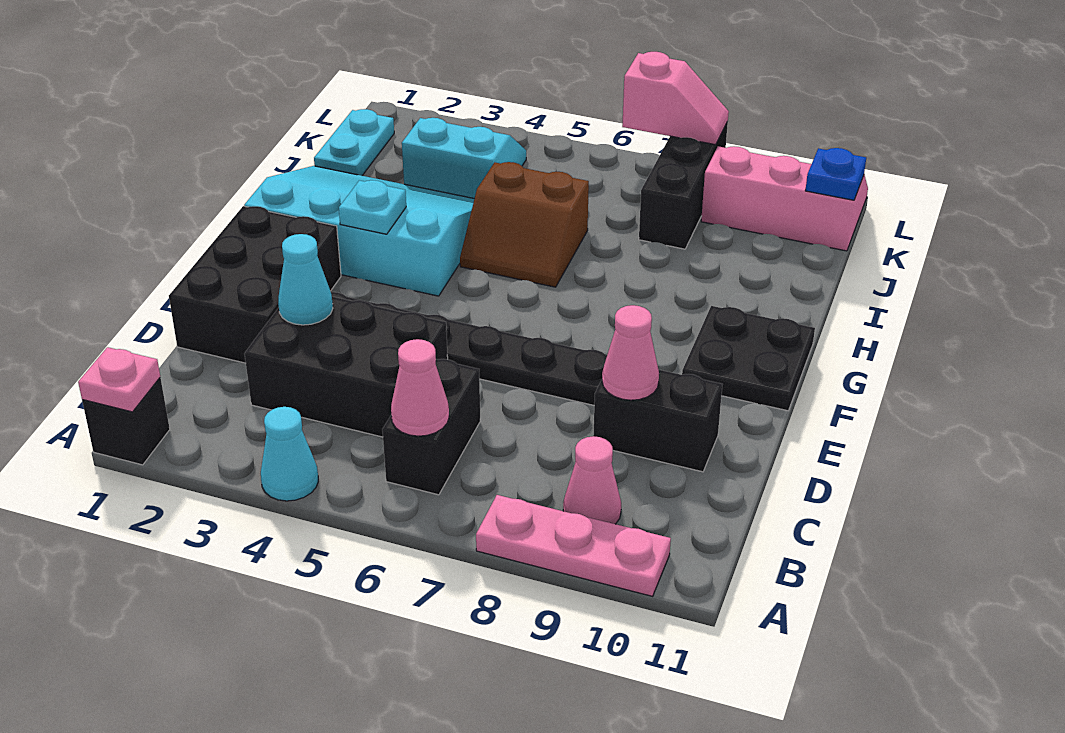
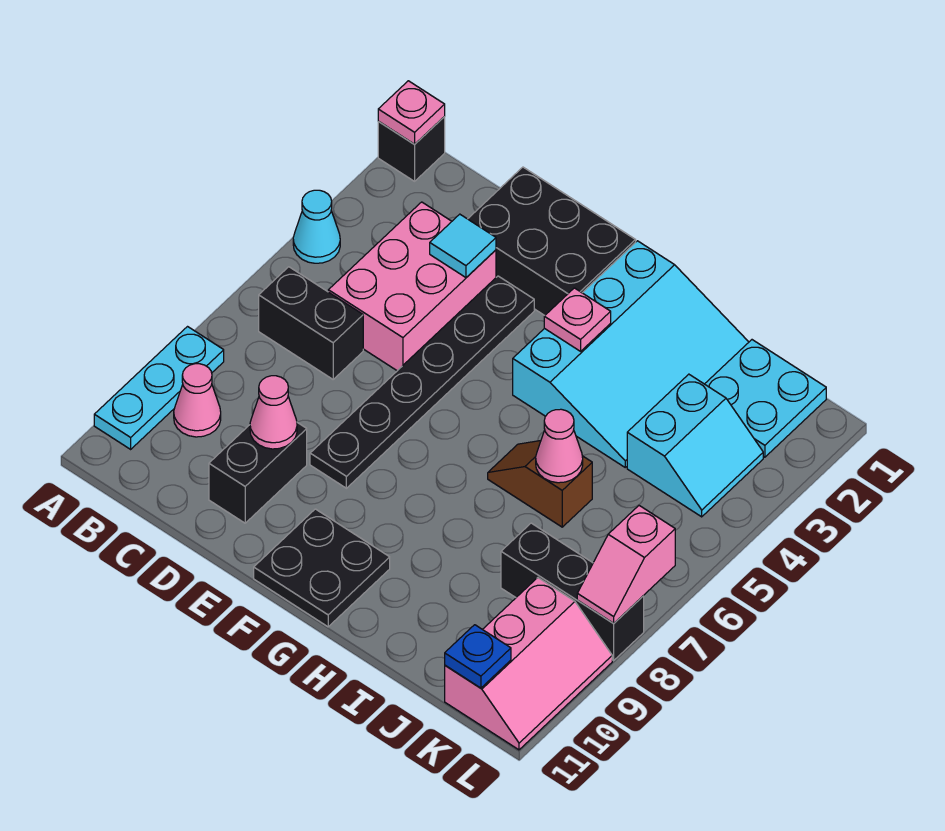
pink plate A8:A10 level 1 -> cyan plate A8:A10 level 1
pink cone B6 level 2 -> pink cone I6 level 2
black brick C3:D5 level 1 -> pink brick C3:D5 level 1
cyan cone D3 level 2 -> cyan tile D3 level 2
cyan plate G3 level 2 -> pink plate G3 level 2
brown slope H5:I6 level 1 top I -> brown slope H6:I6 level 1 top I
cyan plate J1:K1 level 1 -> cyan plate J1:K2 level 1

